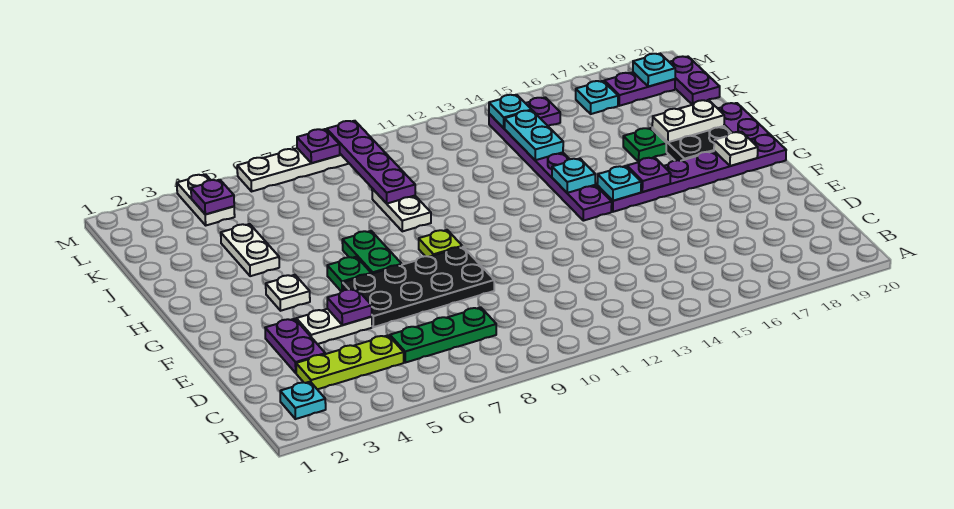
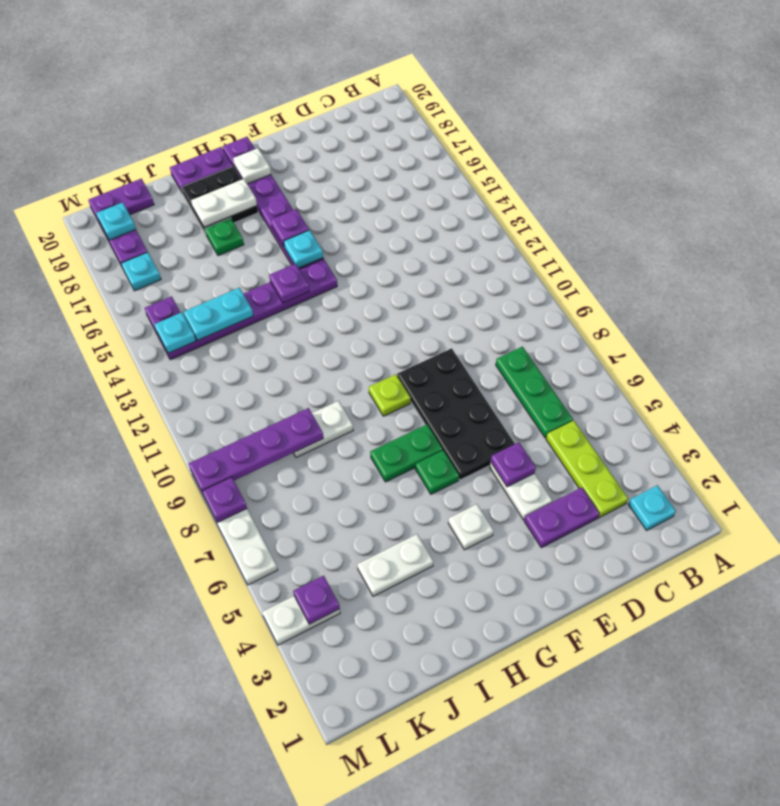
cyan plate H14 level 2 -> purple plate H14 level 2
white plate I18:I19 level 2 -> white plate H18:I18 level 2

